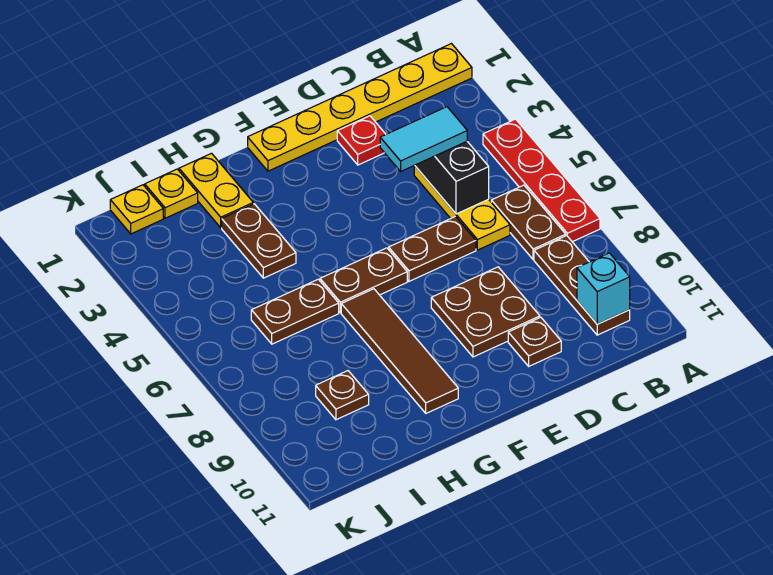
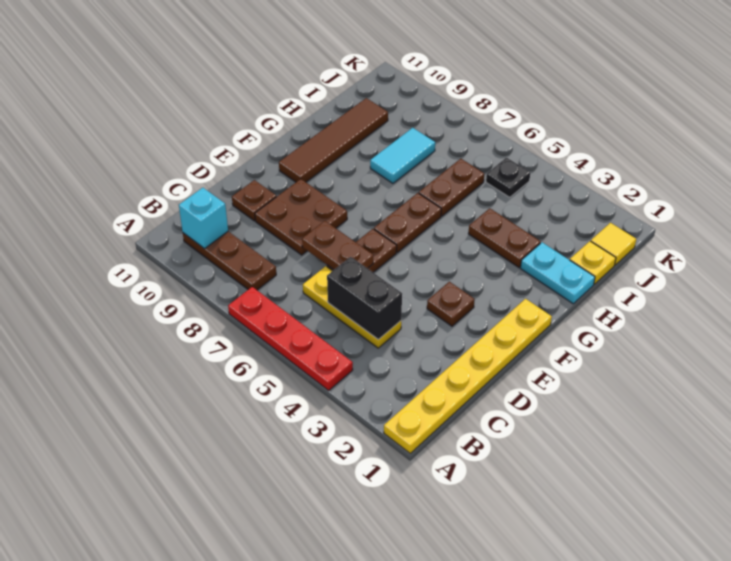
brown plate B6:B7 level 1 -> brown plate D6:D7 level 2
cyan tile C4:D4 level 3 -> cyan tile H8:I8 level 1
red plate D2 level 1 -> none
brown tile G7:G10 level 1 -> brown tile F10:I10 level 1
yellow plate H1:H2 level 1 -> cyan plate H1:H2 level 1
brown plate I9 level 1 -> brown plate E3 level 1
yellow plate J1 level 1 -> yellow tile J1 level 1
none -> black plate J5 level 1

